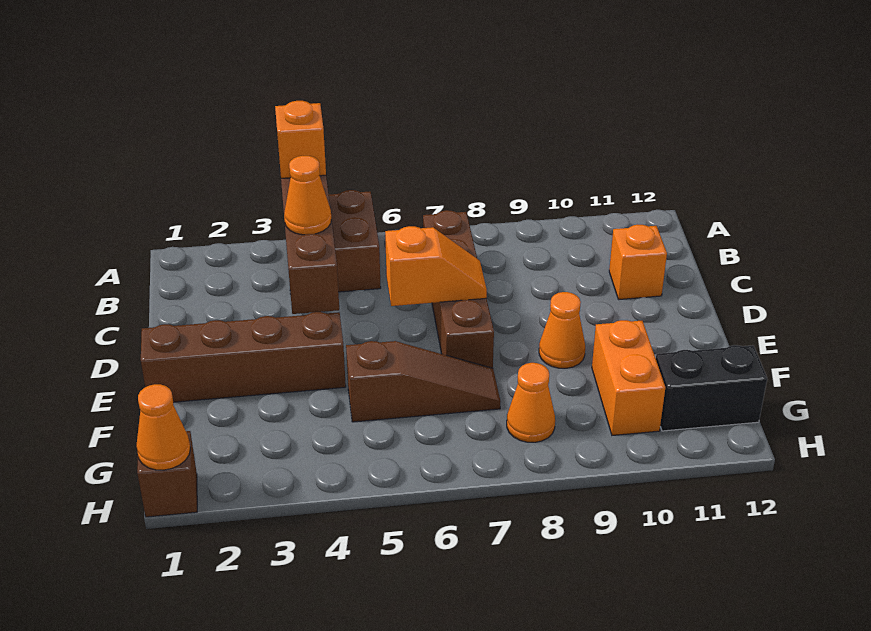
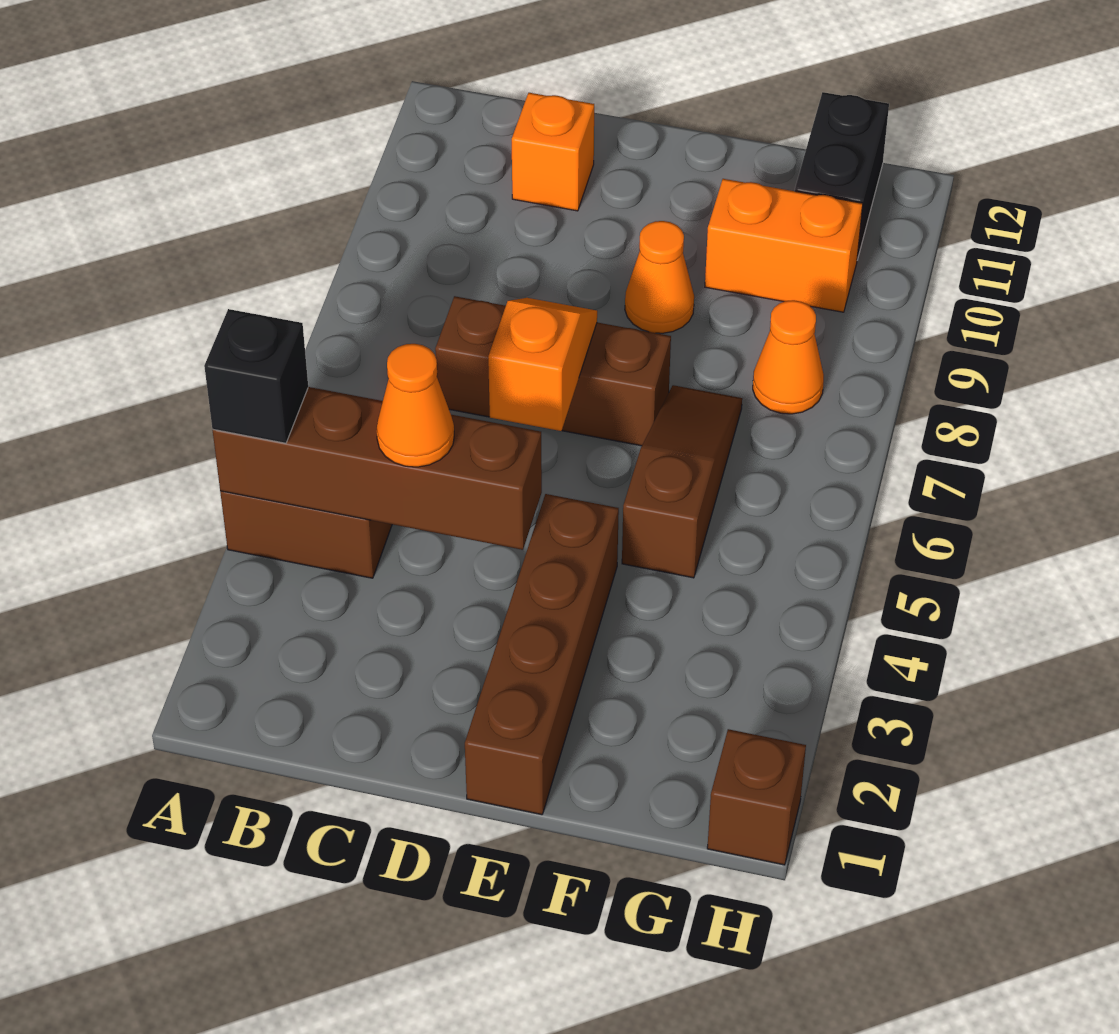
orange brick A4 level 3 -> black brick A4 level 3
brown brick B7:E7 level 1 -> brown brick C7:E7 level 1
orange cone H1 level 2 -> none

